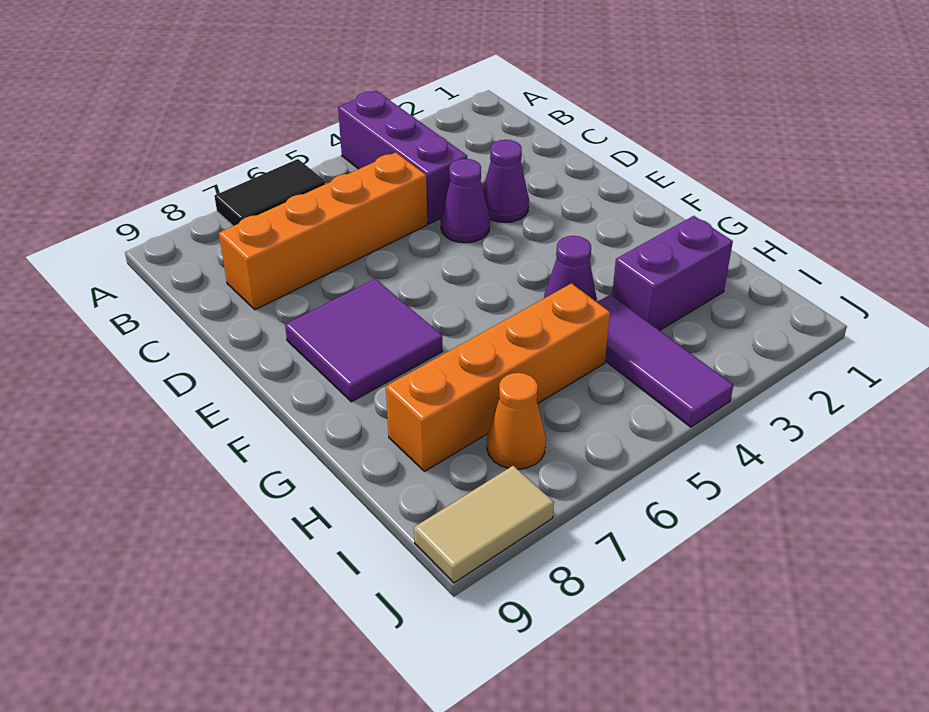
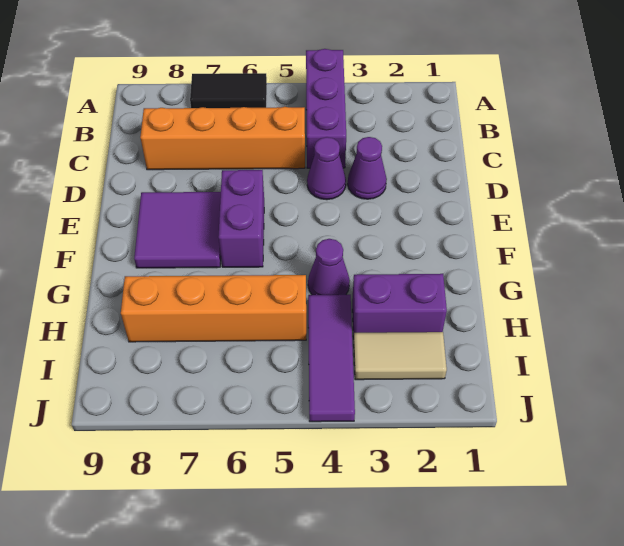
none -> purple brick E6:F6 level 1
orange cone I7 level 1 -> none
tan tile J8:J9 level 1 -> tan tile I2:I3 level 1

